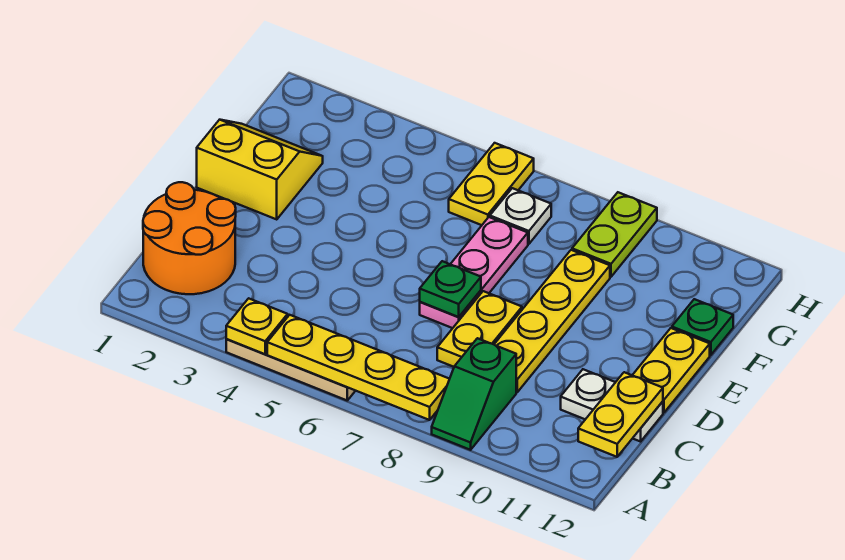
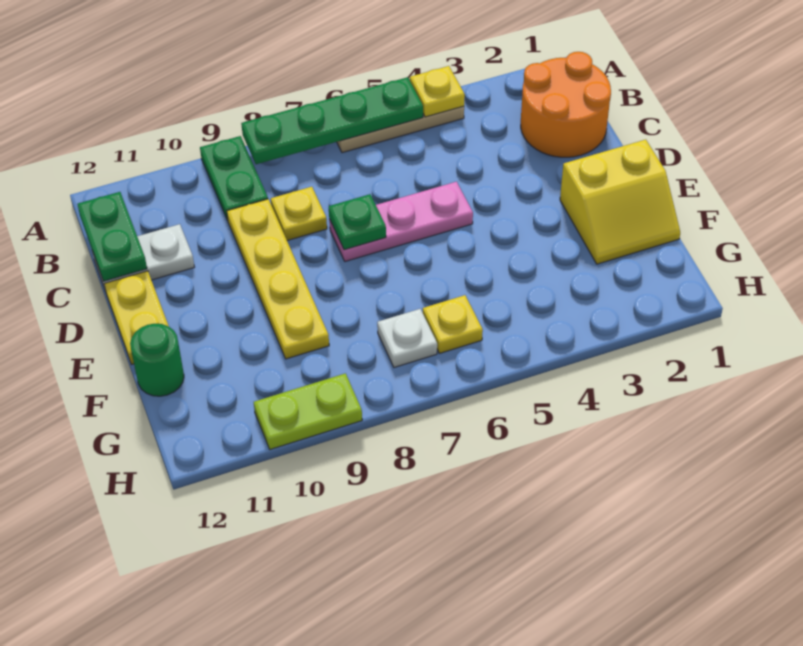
yellow plate A5:A8 level 2 -> green plate A5:A8 level 2
green slope A9:B9 level 1 top B -> green plate A9:B9 level 1
yellow plate B12:C12 level 2 -> green plate B12:C12 level 2
yellow plate C8:D8 level 1 -> yellow plate C8 level 1
pink plate D7:F7 level 1 -> pink plate D5:D7 level 1
green plate F12 level 1 -> green round brick F12 level 1
yellow plate G6:H6 level 1 -> yellow plate G6 level 1
lime plate G9:H9 level 1 -> lime plate H9:H10 level 1

